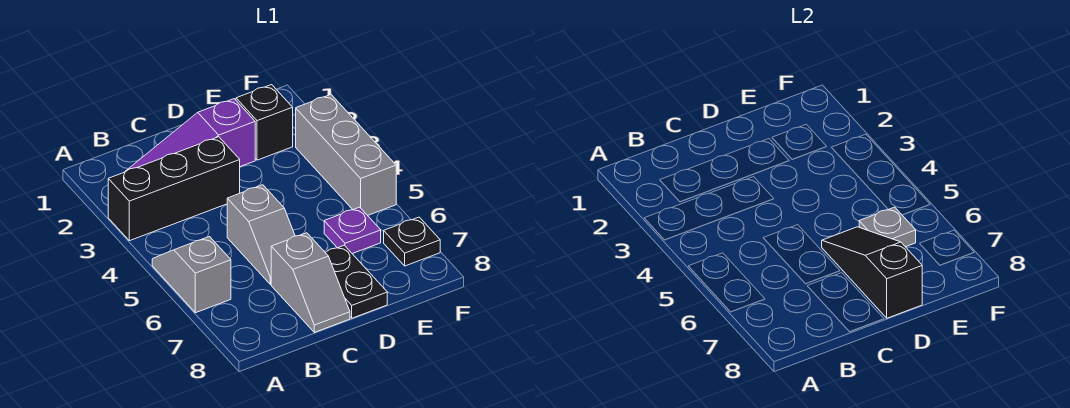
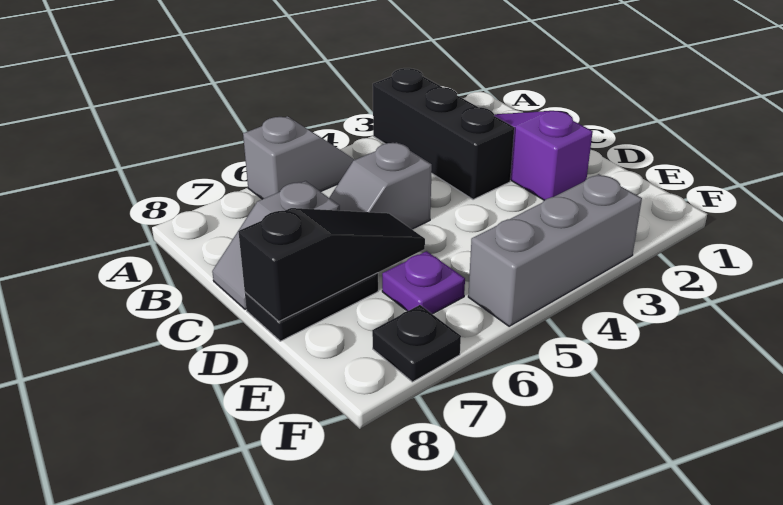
black brick E2 level 1 -> none
grey plate E6 level 2 -> none

